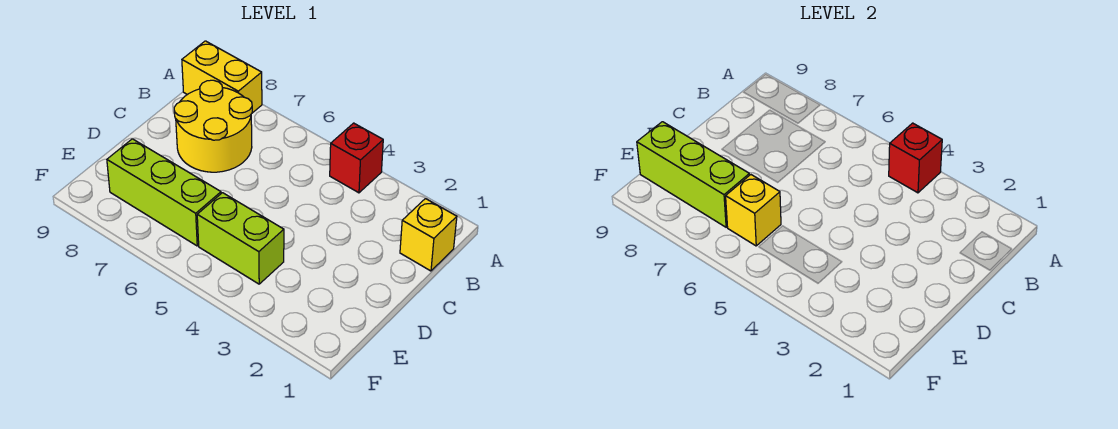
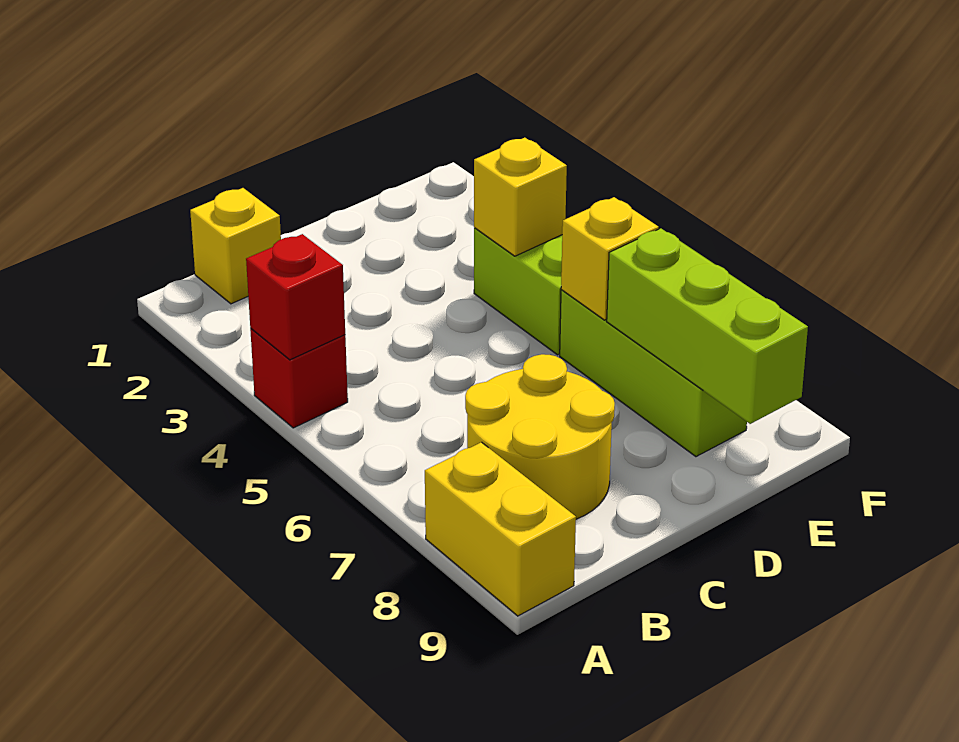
none -> yellow brick E4 level 2

